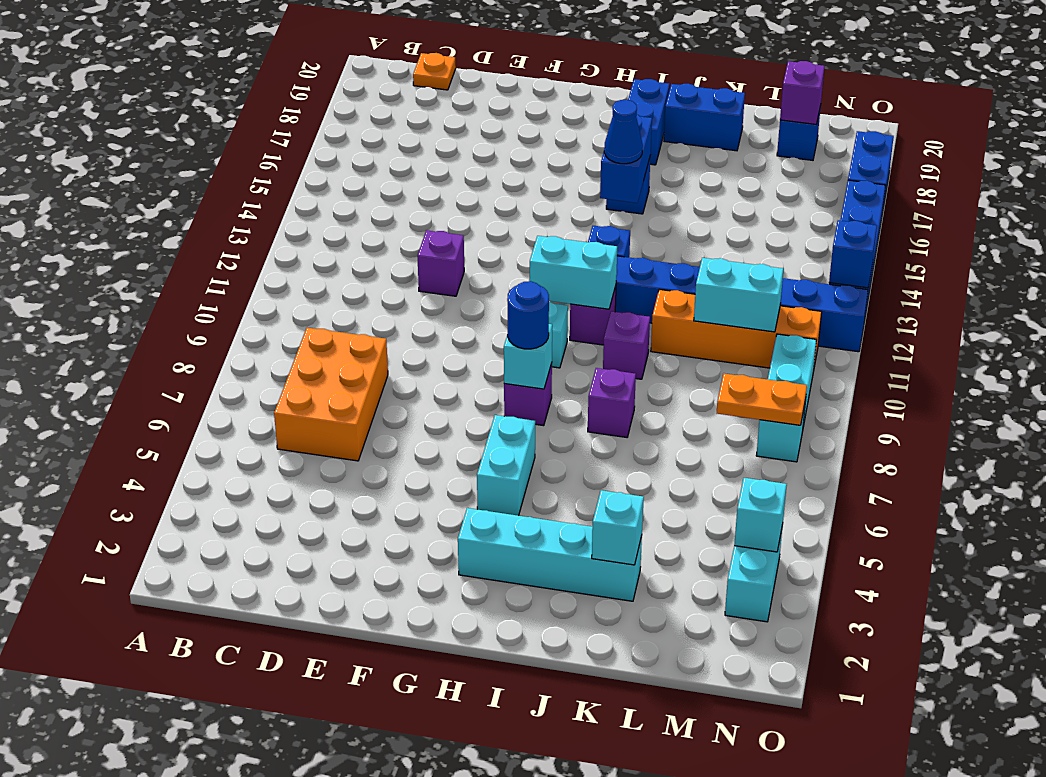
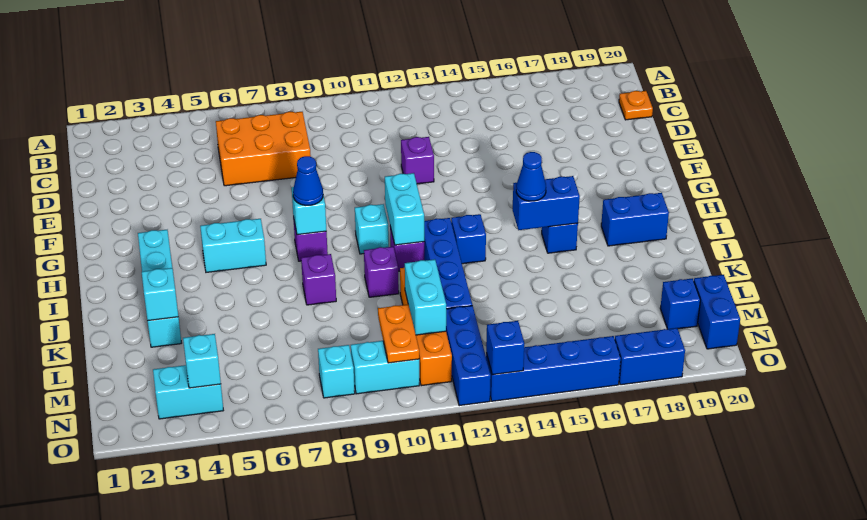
blue round brick H8 level 3 -> blue cone H8 level 3
blue brick J19:K19 level 1 -> blue brick M20:N20 level 1
orange plate M8:N8 level 2 -> orange plate M10:N10 level 2
purple brick M19 level 2 -> none

